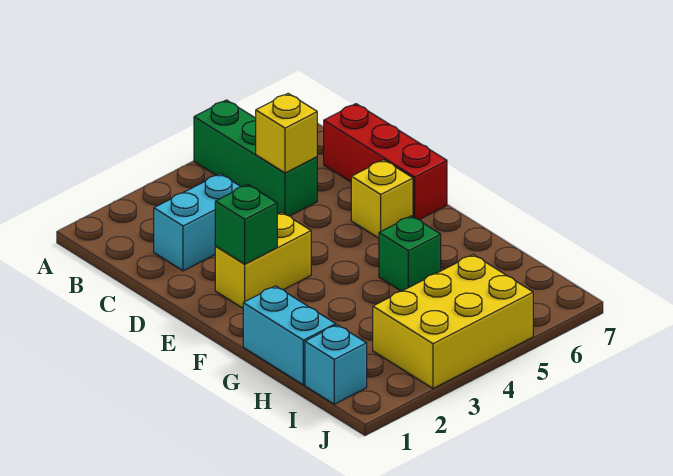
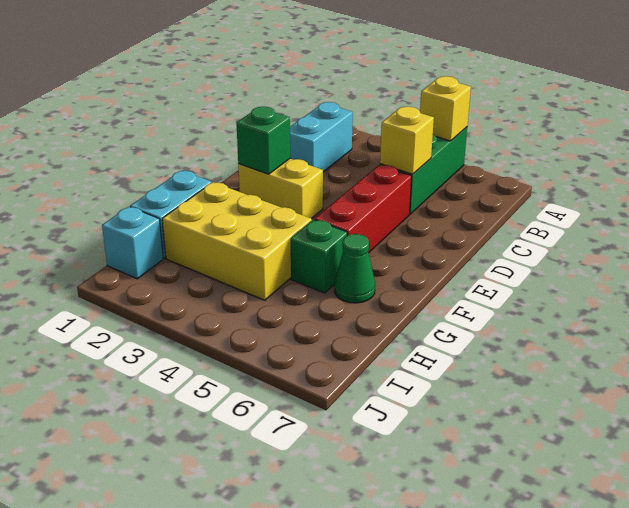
cyan brick C2:C3 level 1 -> cyan brick B2:C2 level 1
red brick C7:E7 level 1 -> red brick D5:F5 level 1
yellow brick E6 level 1 -> yellow brick A5 level 2
none -> green cone G6 level 1
yellow brick I3:J5 level 1 -> yellow brick G2:H4 level 1

